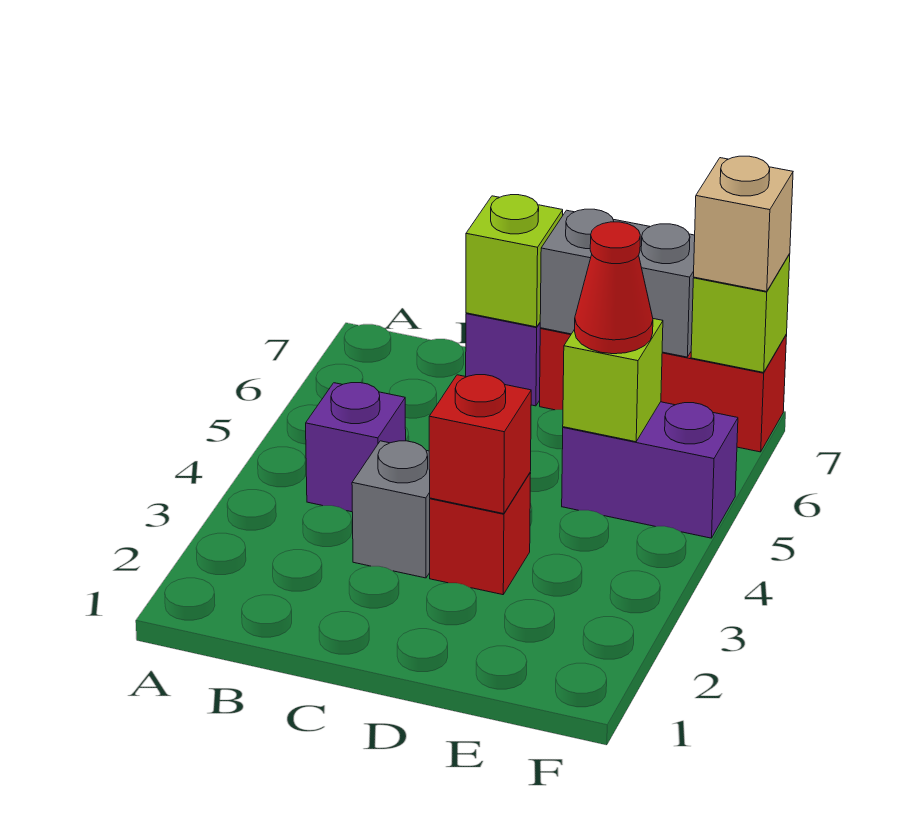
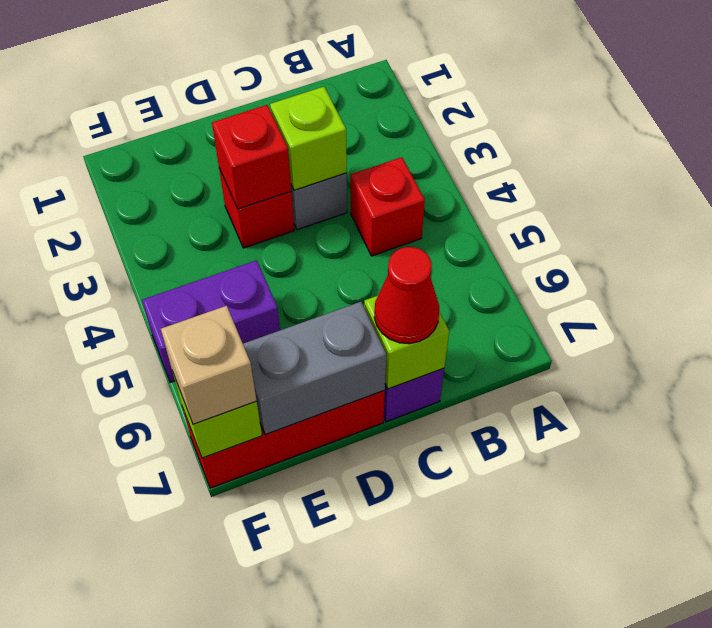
purple brick B4 level 1 -> red brick B4 level 1
lime brick E5 level 2 -> lime brick C3 level 2
red cone E5 level 3 -> red cone C7 level 3

